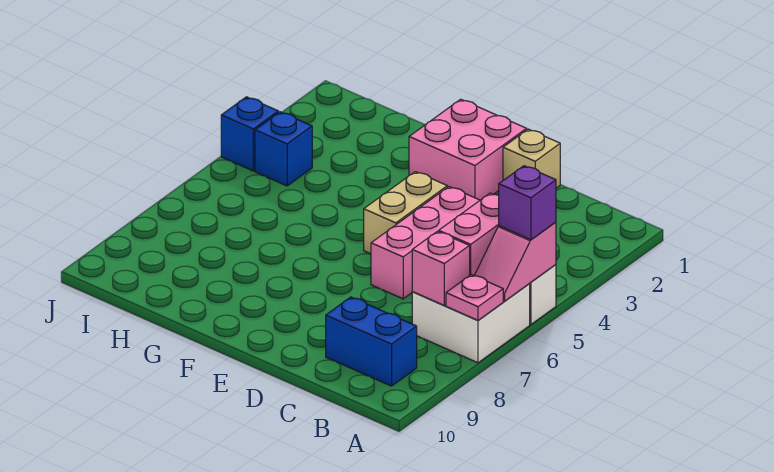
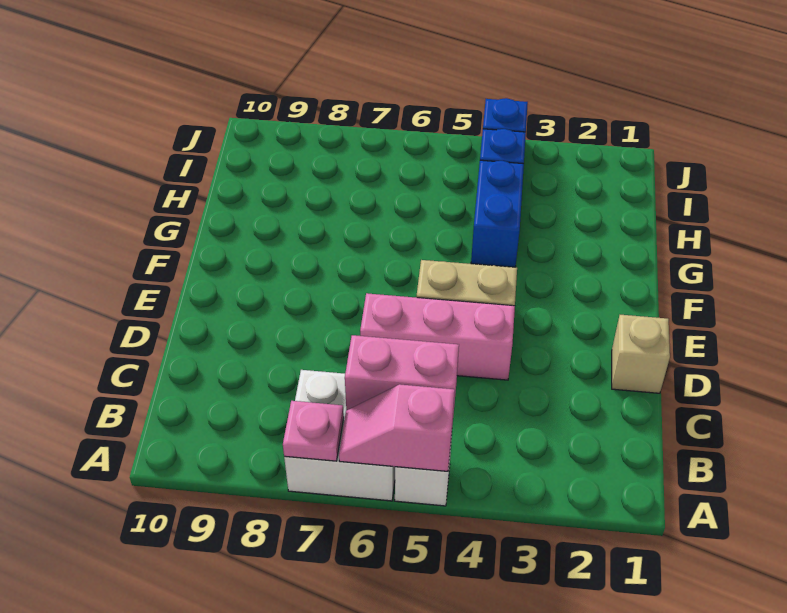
purple brick A5 level 3 -> none
pink brick B7 level 2 -> none
blue brick B9:C9 level 1 -> blue brick G4:H4 level 1
pink brick E1:F2 level 1 -> none

